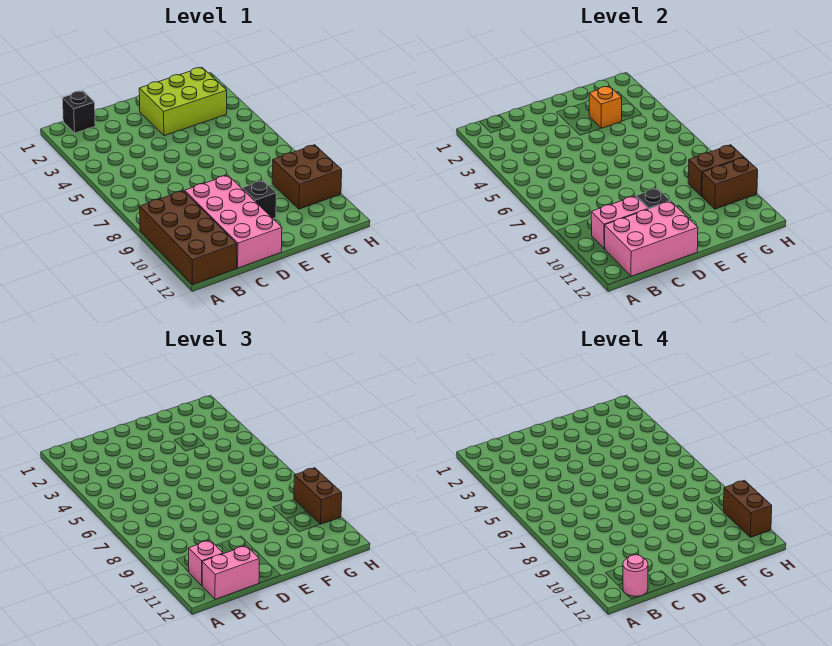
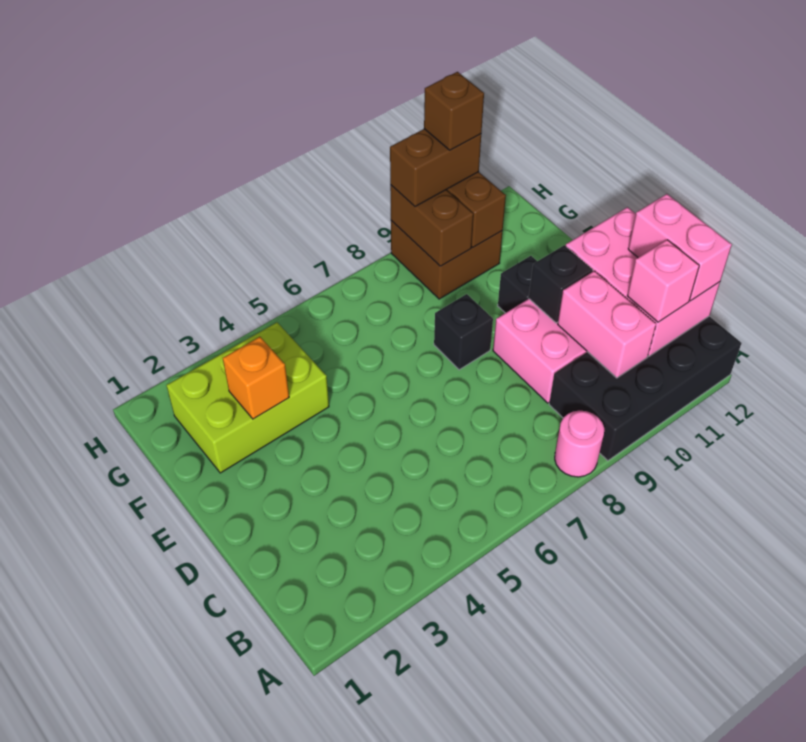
brown brick A9:B12 level 1 -> black brick A9:B12 level 1
black brick B1 level 1 -> black brick E8 level 1
pink round brick B12 level 4 -> pink round brick A8 level 1
lime brick E2:G3 level 1 -> lime brick F2:G4 level 1
brown brick H10:H11 level 4 -> brown brick H10 level 4

